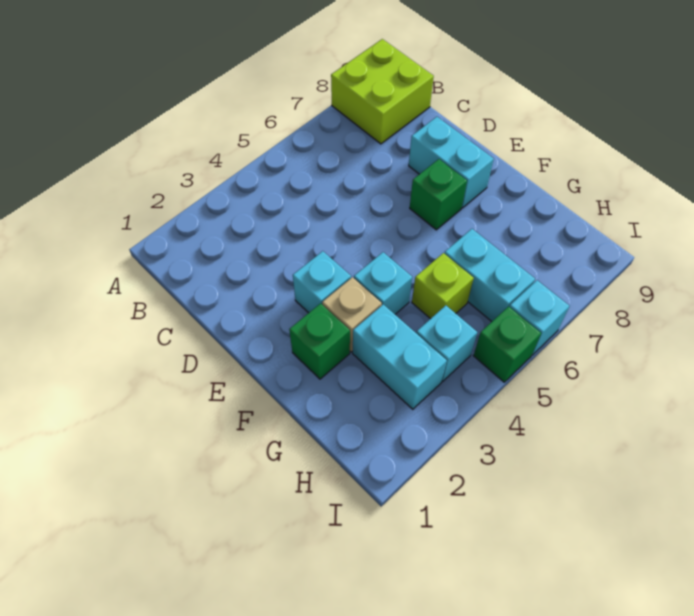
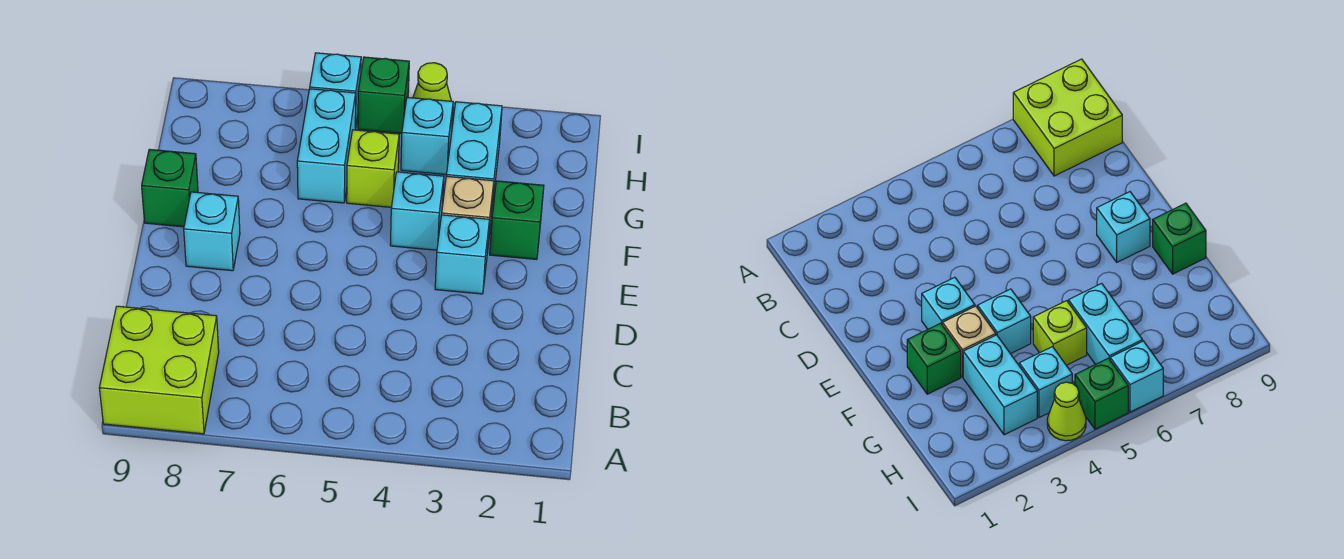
cyan brick D8:E8 level 1 -> cyan brick E8 level 1
green brick E7 level 1 -> green brick F9 level 1
none -> lime cone I4 level 1

